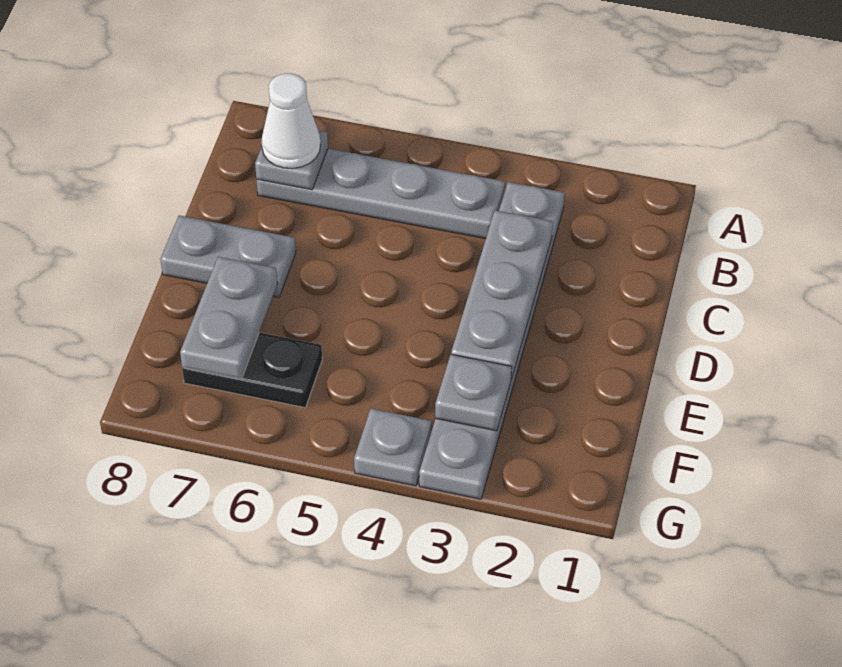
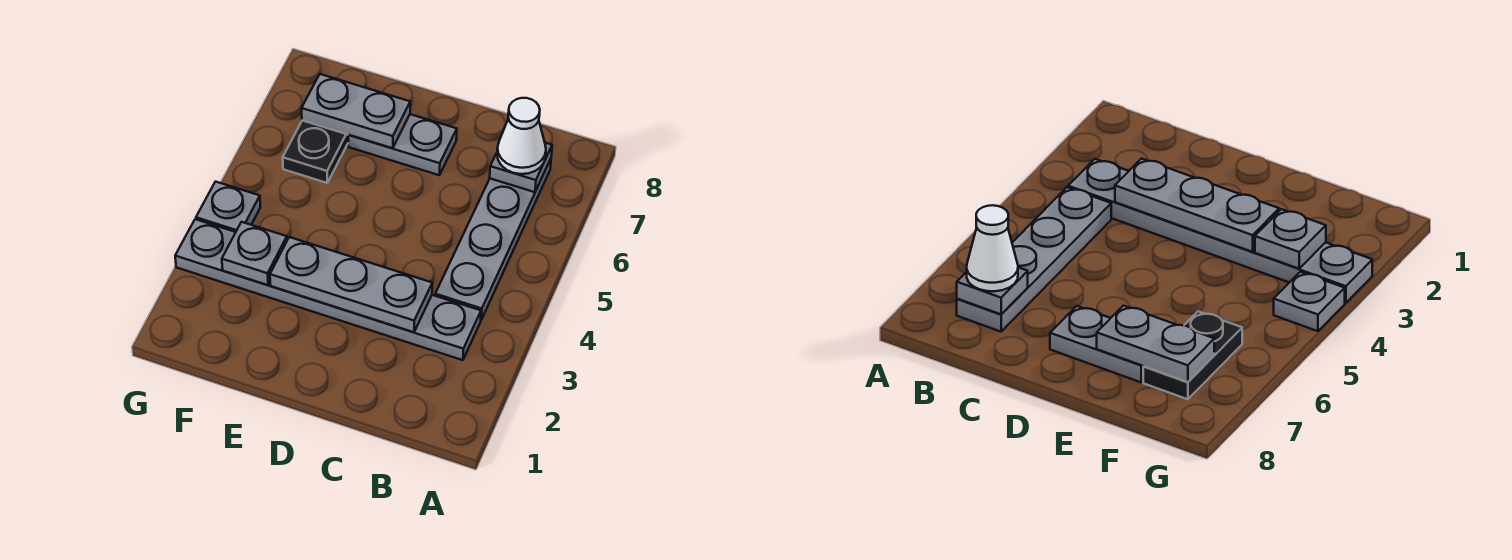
grey plate D7:D8 level 1 -> grey plate D7:E7 level 1

